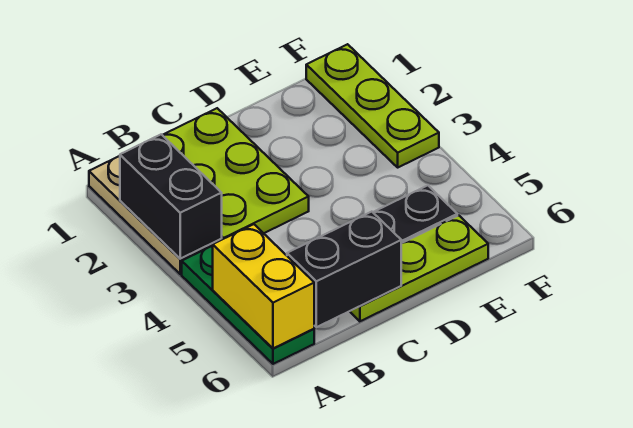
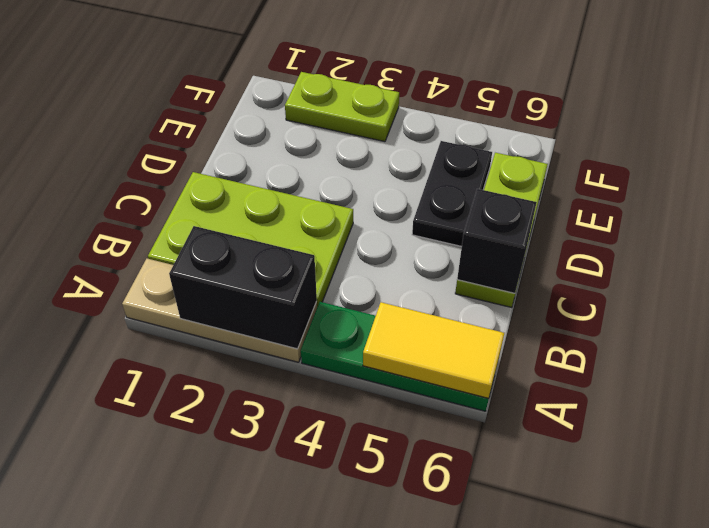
yellow brick A5:A6 level 2 -> yellow tile A5:A6 level 2
black brick B6:C6 level 2 -> black brick C6 level 2
lime plate F1:F3 level 1 -> lime plate F2:F3 level 1

